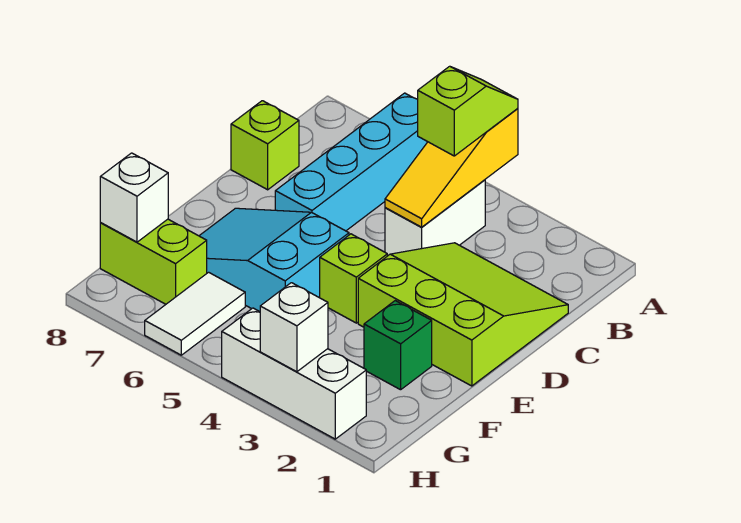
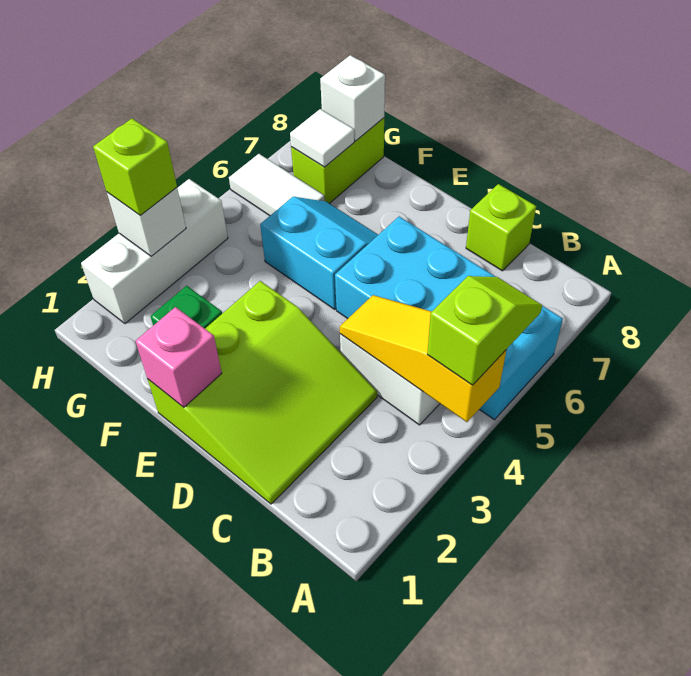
lime slope A4:B4 level 3 top B -> lime slope A4:A5 level 3 top 4
cyan brick A6:D6 level 1 -> cyan brick A5:D6 level 1
none -> pink brick E1 level 2
lime brick E4 level 1 -> lime brick H3 level 3
cyan slope E5:F7 level 1 top 5 -> cyan slope E5:F6 level 1 top 5
none -> white tile G7 level 2

